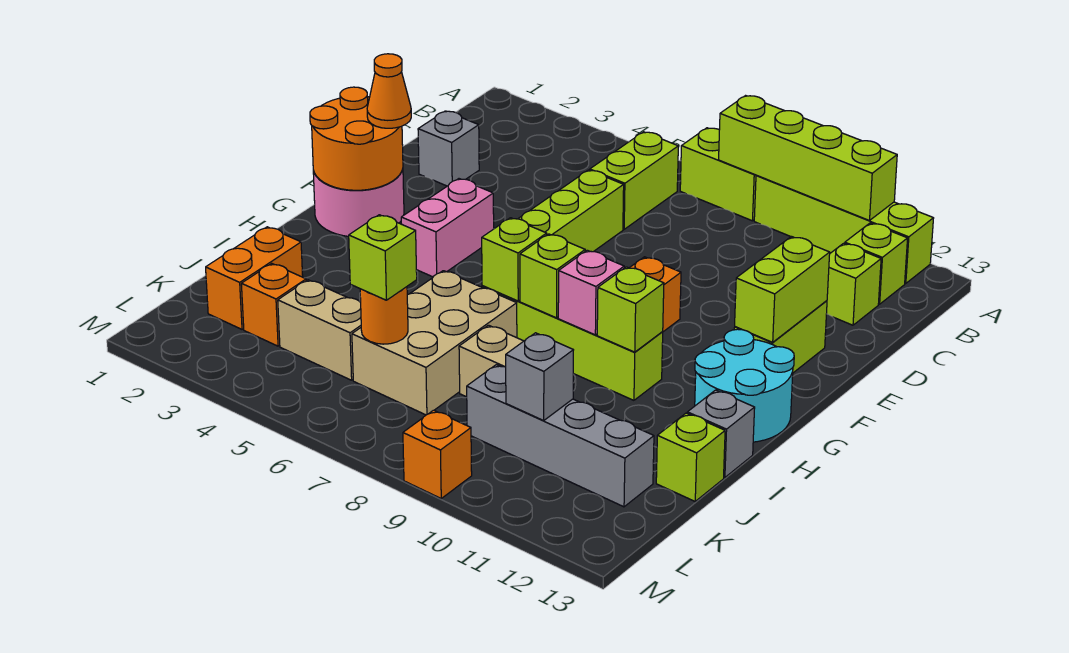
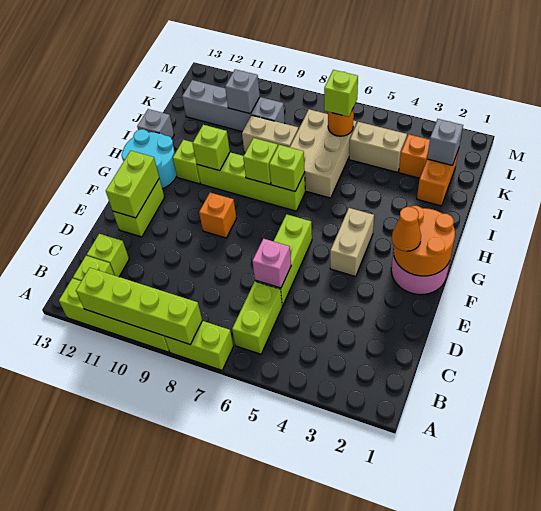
grey brick D2 level 1 -> grey brick K2 level 2
pink brick F4:G4 level 1 -> tan brick F4:G4 level 1
pink brick H9 level 2 -> pink brick D6 level 2
lime brick J13 level 1 -> lime brick H11 level 1
orange brick M9 level 1 -> none

